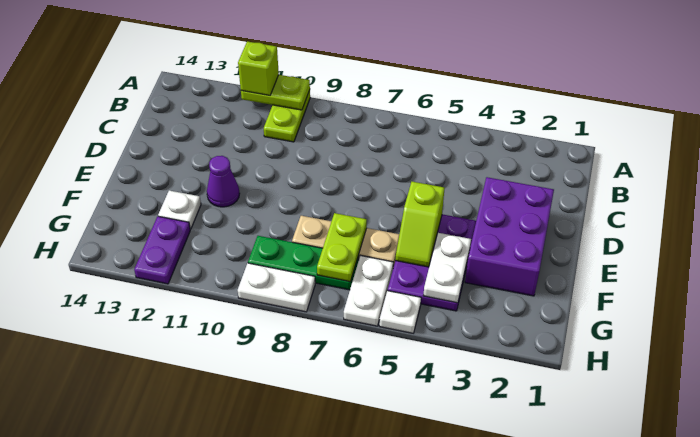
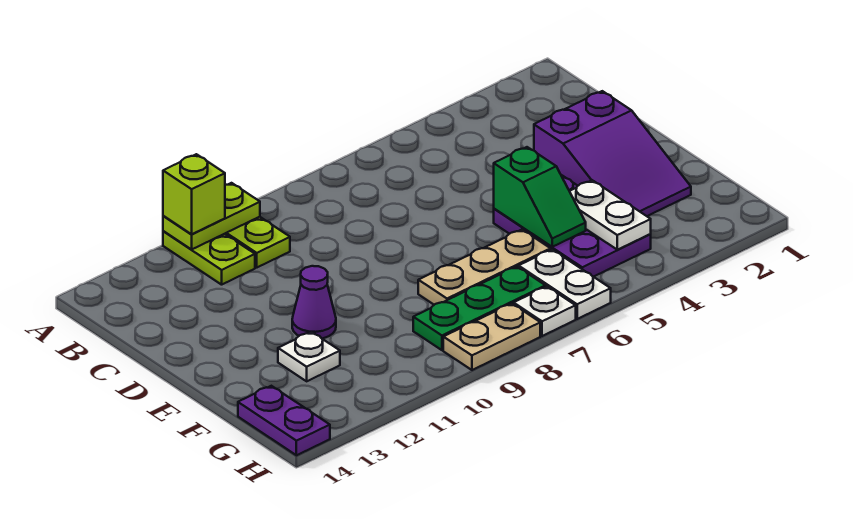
purple brick D2:F3 level 1 -> purple slope D2:F3 level 1 top D
lime slope E5:F5 level 2 top E -> green slope E5:F5 level 2 top E
lime plate F7:G7 level 2 -> lime plate A11:B11 level 1
purple plate G12:H12 level 1 -> purple plate G14:H14 level 1
white plate H5 level 1 -> white plate H7 level 1
white plate H8:H9 level 1 -> tan plate H8:H9 level 1

